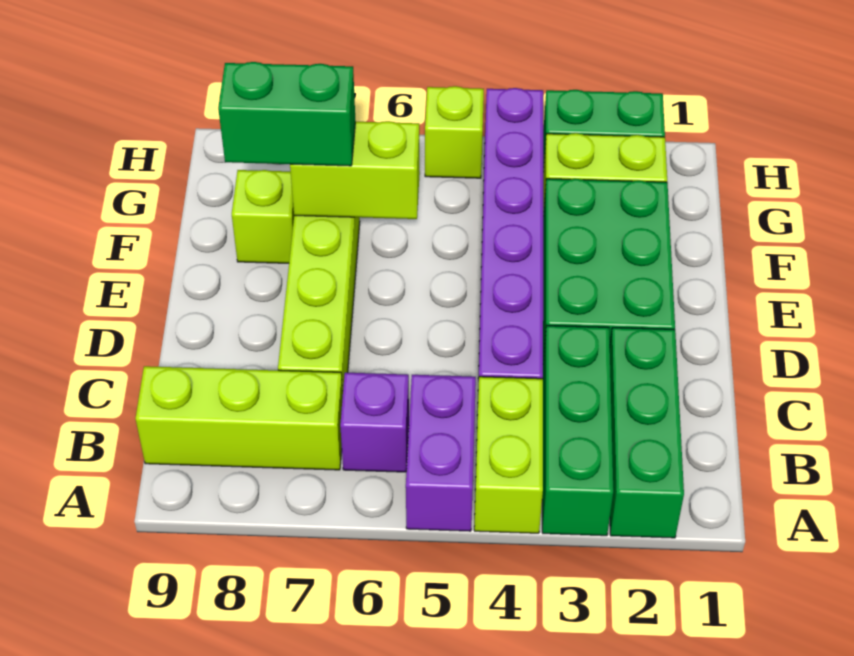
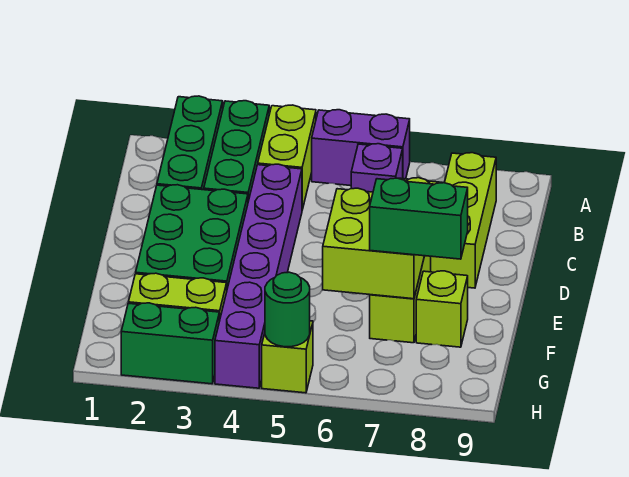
purple brick A5:B5 level 1 -> purple brick A5:A6 level 1
lime brick B7:B9 level 1 -> lime brick B8:D8 level 1
lime brick F6:F7 level 2 -> lime brick E6:F7 level 2
none -> green round brick H5 level 2

